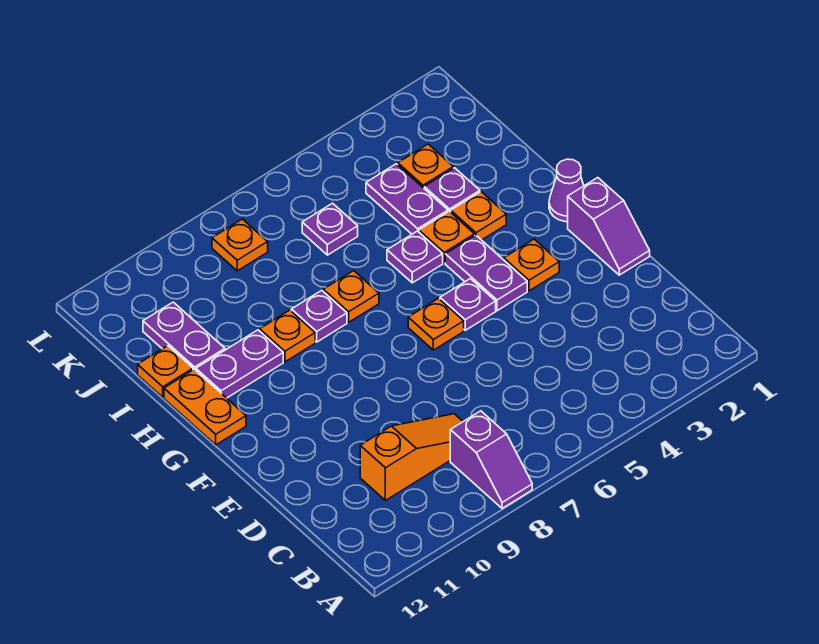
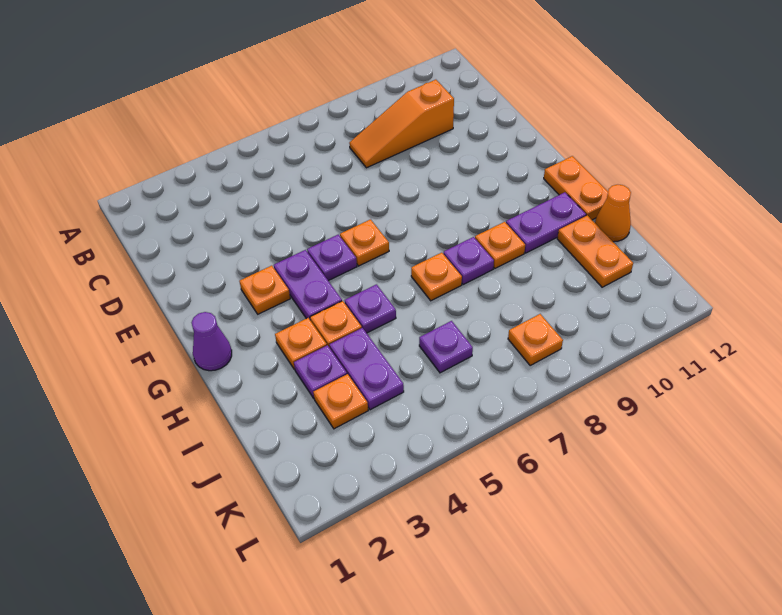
purple slope A8:B8 level 1 top B -> none
purple slope E1:F1 level 1 top F -> none
purple plate I11:J11 level 1 -> orange plate I11:J11 level 1
orange plate I12 level 1 -> orange cone I12 level 1

